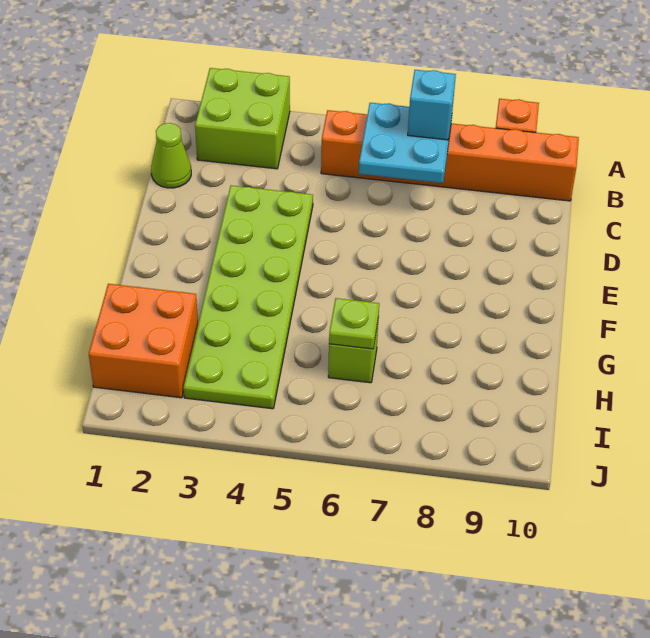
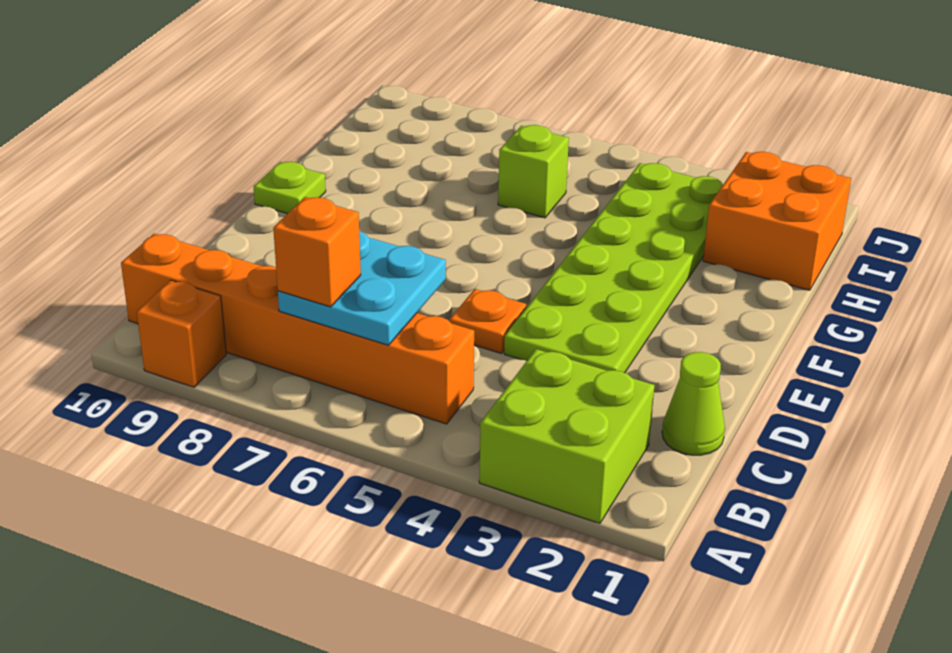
cyan brick B7 level 3 -> orange brick B7 level 3
none -> orange plate D5 level 1
lime plate H6 level 2 -> lime plate F10 level 1

